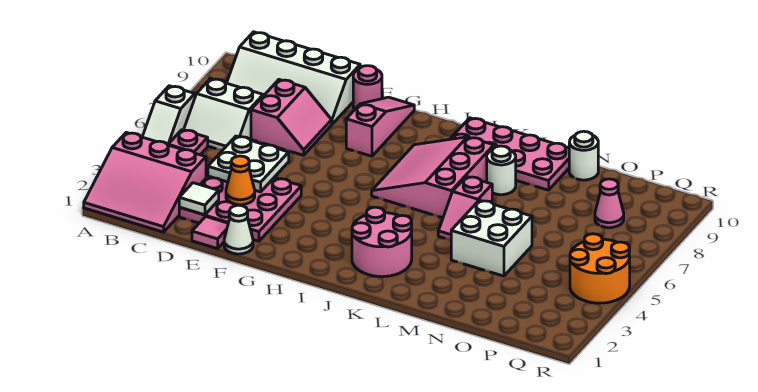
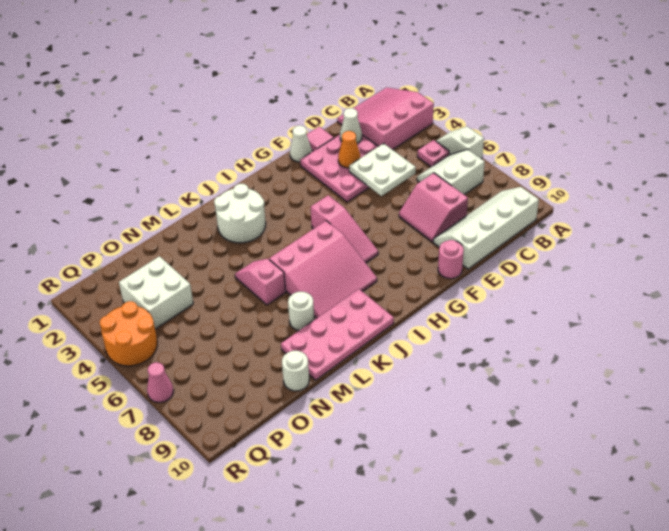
white tile D2 level 2 -> white cone D2 level 2
pink slope G8:G10 level 1 top 8 -> pink slope H5:H7 level 1 top 5
pink slope I6:K8 level 1 top K -> pink slope I6:K8 level 1 top 6
pink round brick J2:K3 level 1 -> white round brick J2:K3 level 1
white brick M4:N5 level 1 -> white brick O3:P4 level 1
pink cone P8 level 1 -> pink cone R7 level 1

